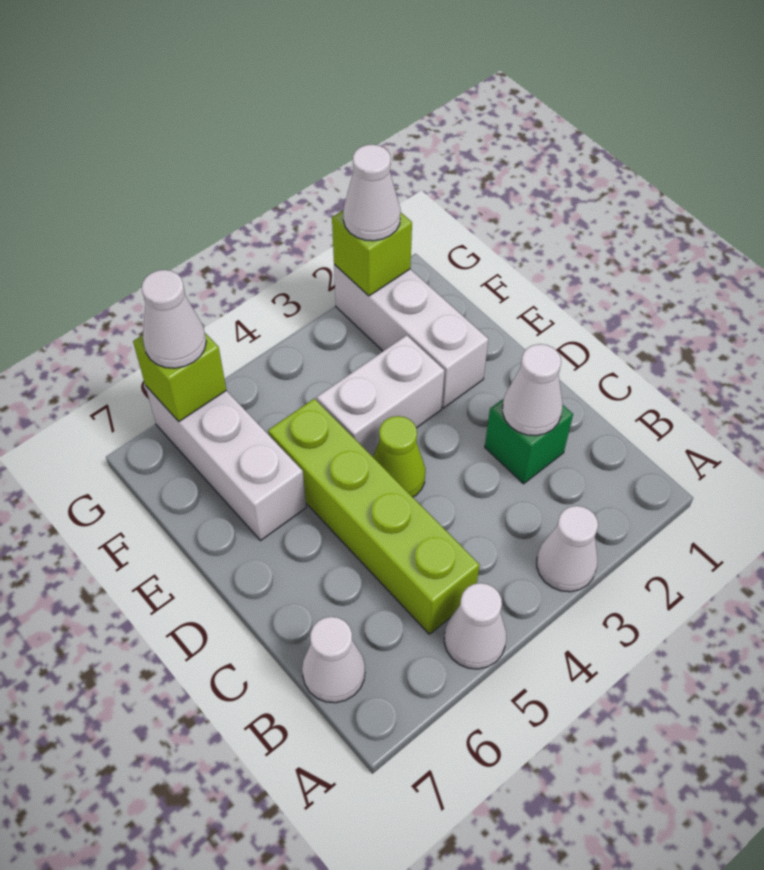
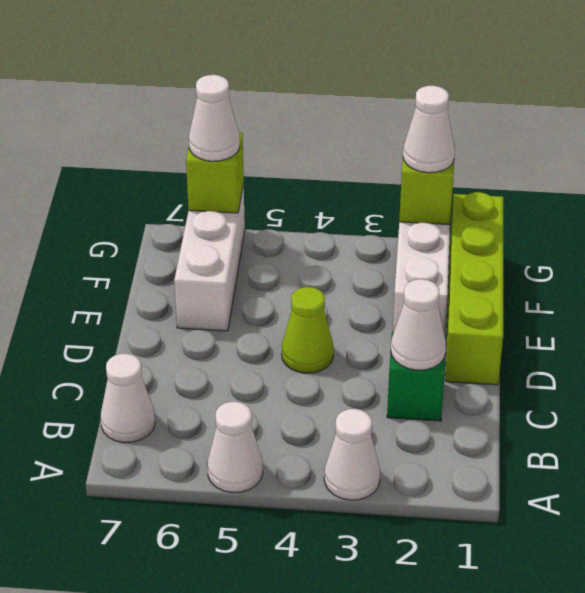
lime brick B5:E5 level 1 -> lime brick D1:G1 level 1
white brick E3:E4 level 1 -> none

